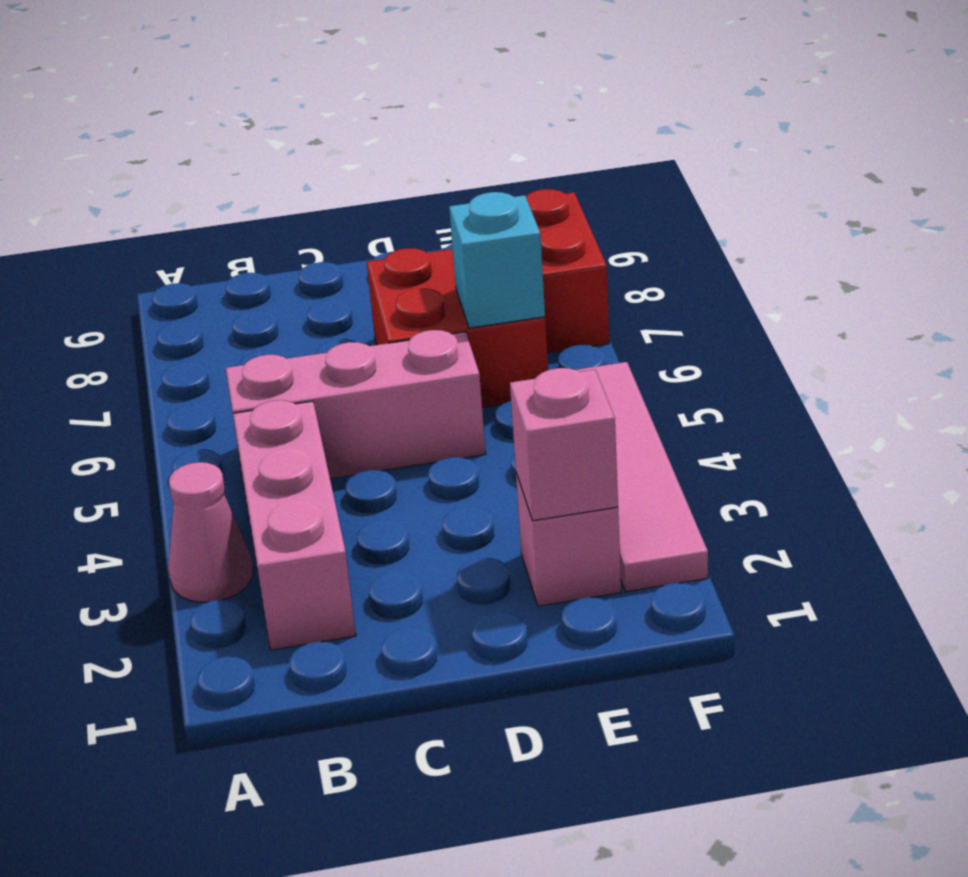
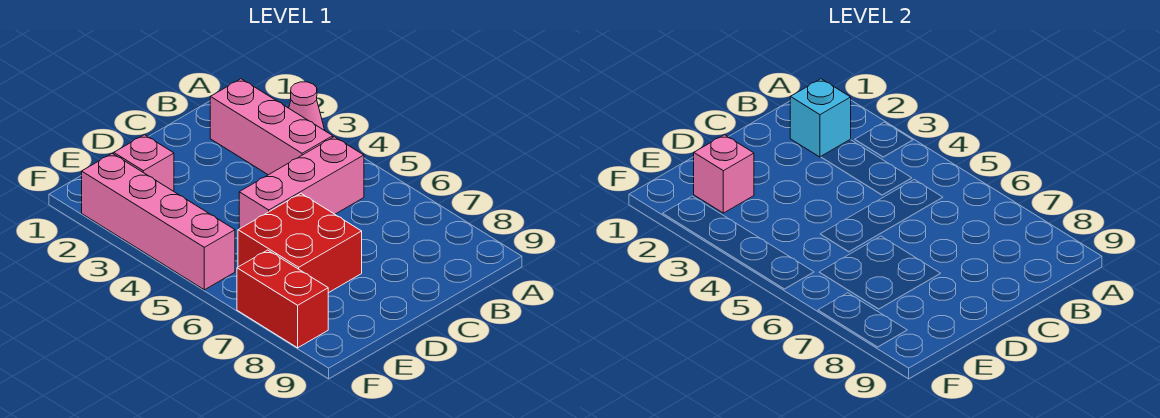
cyan brick E6 level 2 -> cyan brick B2 level 2
pink tile F2:F5 level 1 -> pink brick F2:F5 level 1

